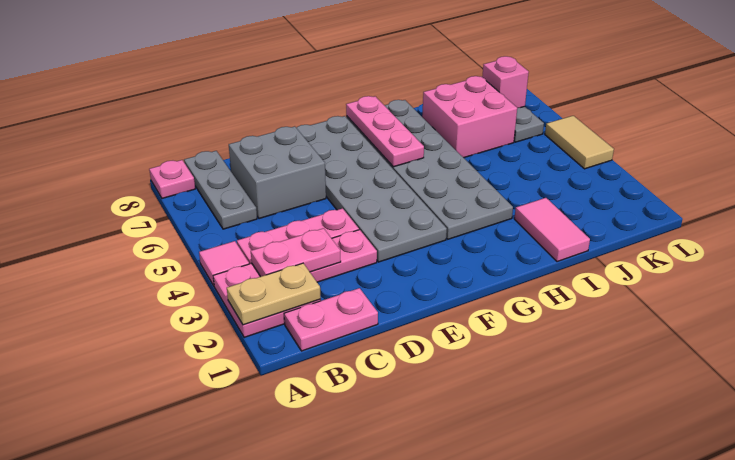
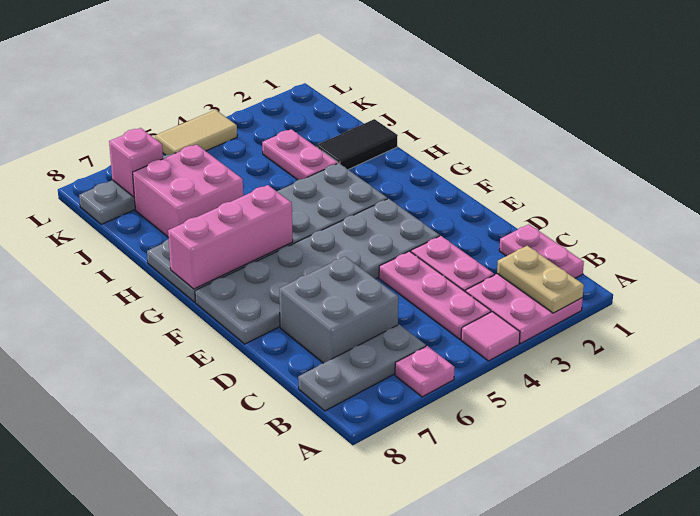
pink plate A8 level 1 -> pink plate A6 level 1
pink plate B3:C3 level 2 -> pink plate I3:J3 level 1
pink plate G6:G8 level 2 -> pink brick G6:G8 level 2
pink tile I1:I2 level 1 -> black tile I1:I2 level 1

